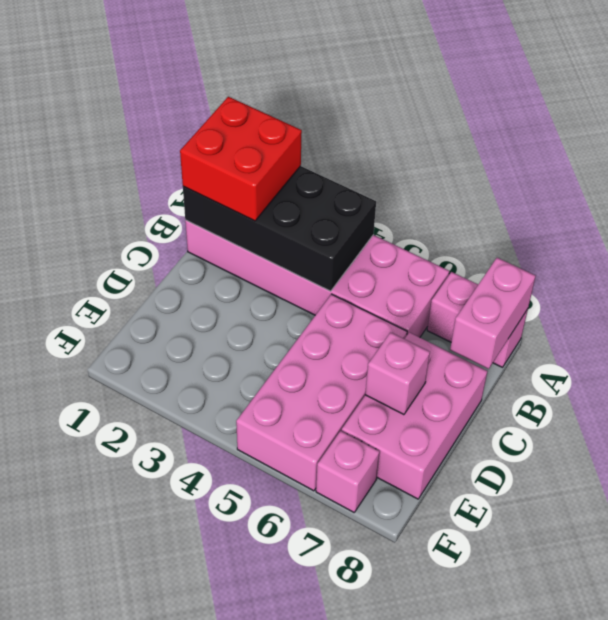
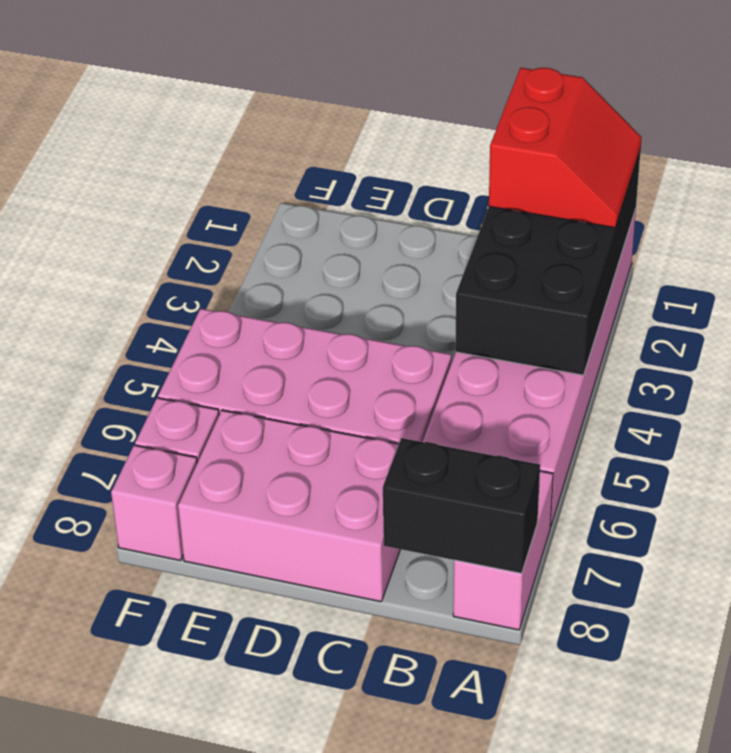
red brick A1:B2 level 3 -> red slope A1:B2 level 3 top B
pink brick A8:B8 level 2 -> black brick A8:B8 level 2
pink brick D7 level 2 -> pink brick F8 level 1

